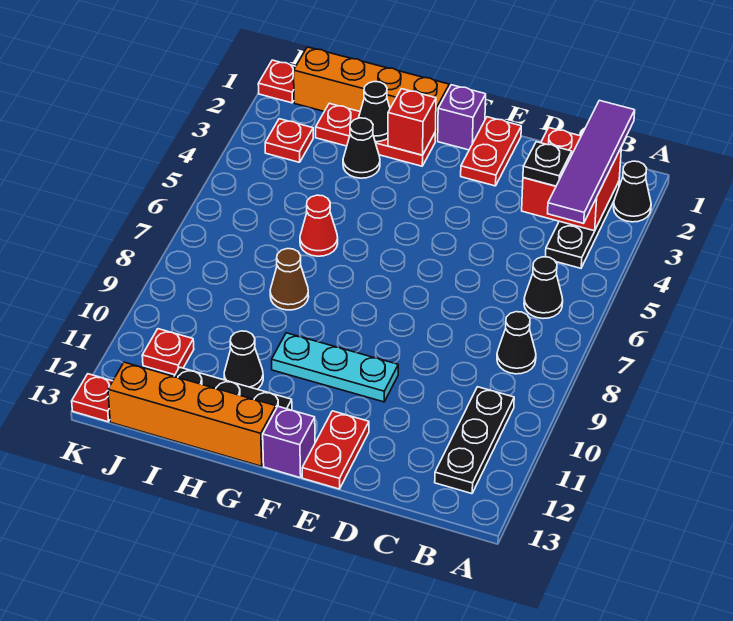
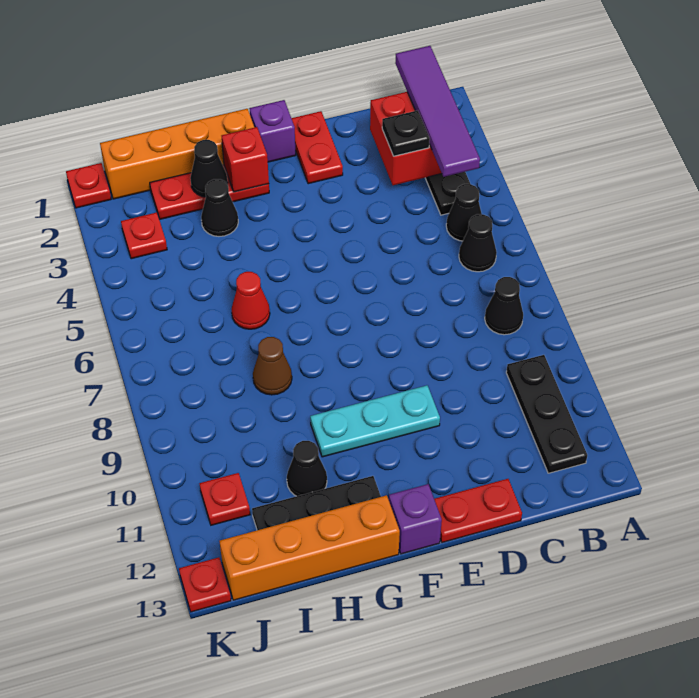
black cone A2 level 1 -> black cone B5 level 1
red plate E12:E13 level 1 -> red plate D13:E13 level 1

